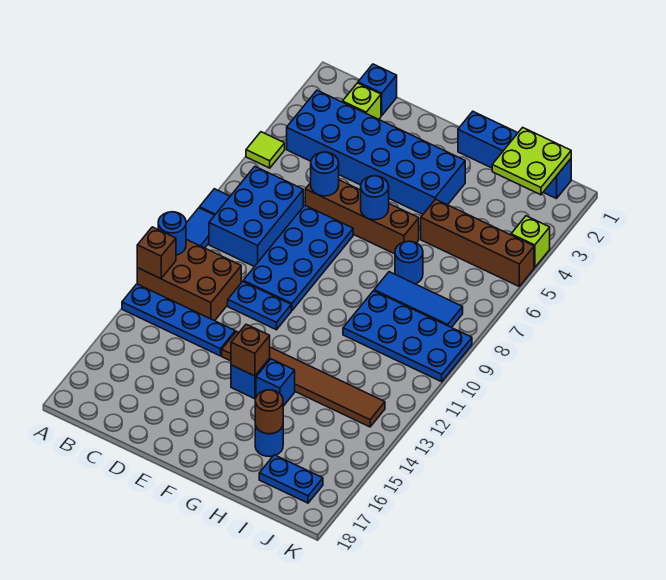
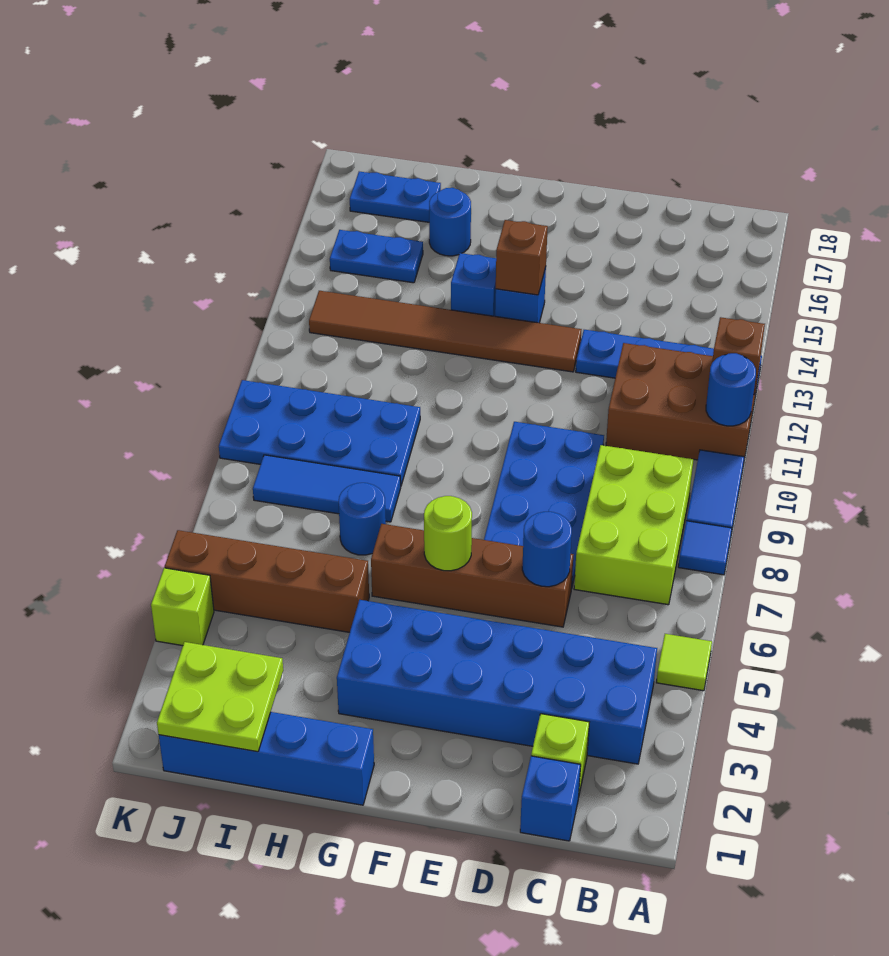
blue brick B7:C9 level 1 -> lime brick B7:C9 level 1
blue plate D11:E11 level 1 -> blue plate I15:J15 level 1
blue round brick F6 level 2 -> lime round brick F6 level 2
brown round brick H16 level 2 -> none

